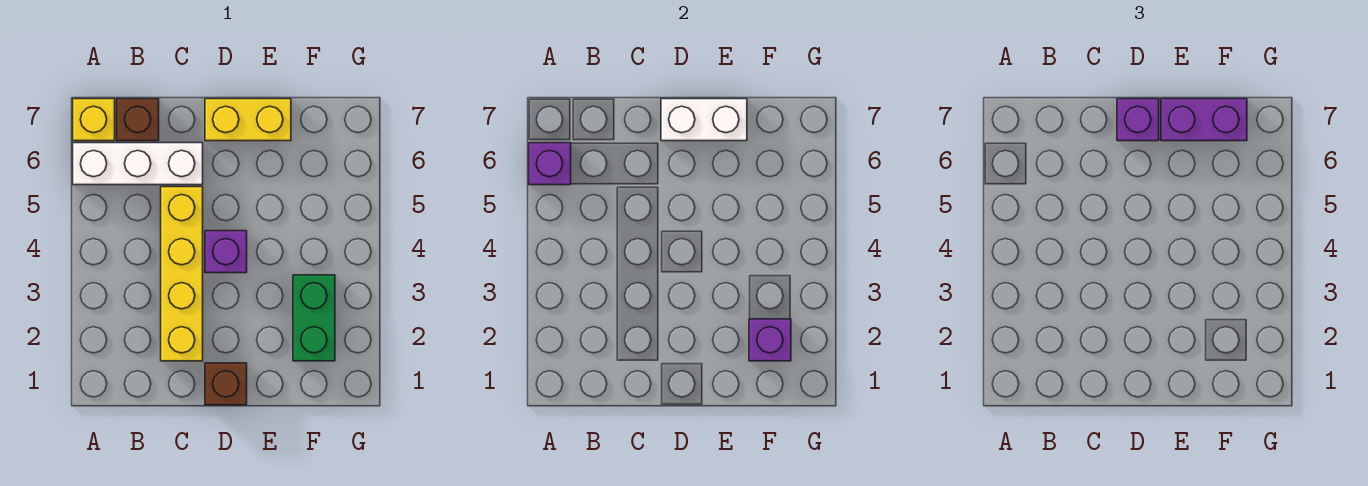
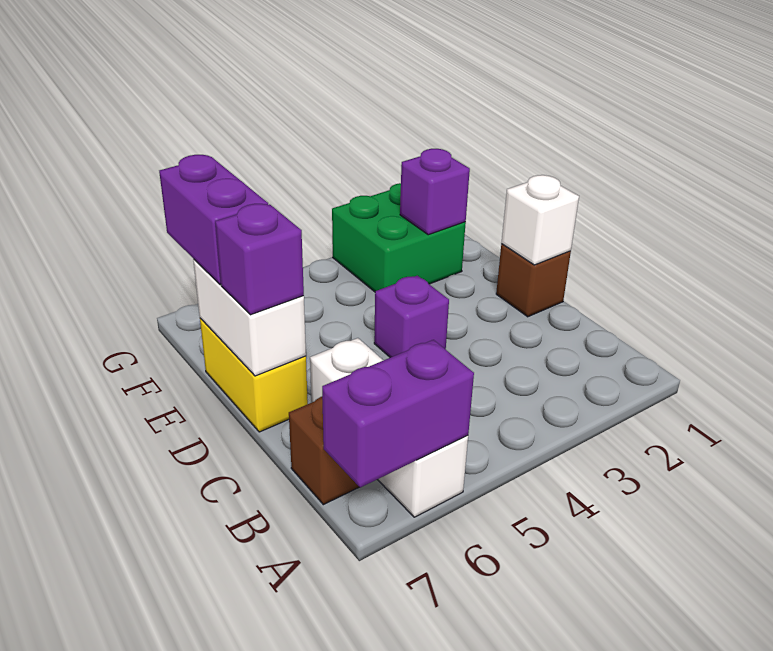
purple brick A6 level 2 -> purple brick A6:A7 level 2
yellow brick A7 level 1 -> none
yellow brick C2:C5 level 1 -> none
none -> white brick D1 level 2
green brick F2:F3 level 1 -> green brick F2:G3 level 1

